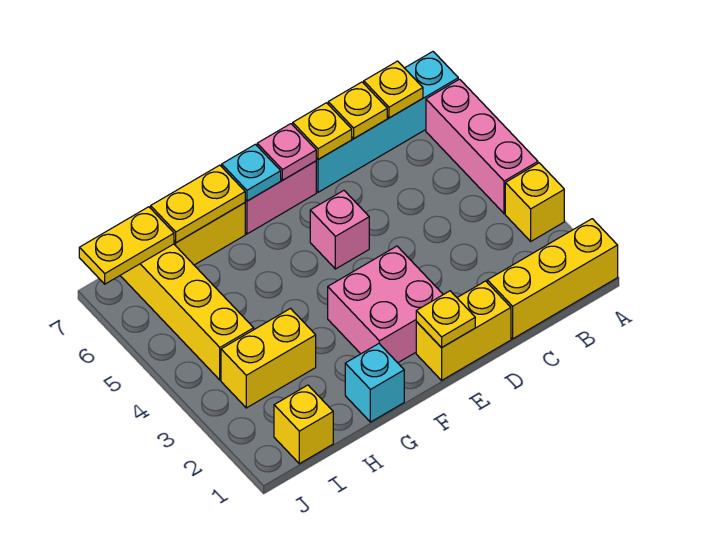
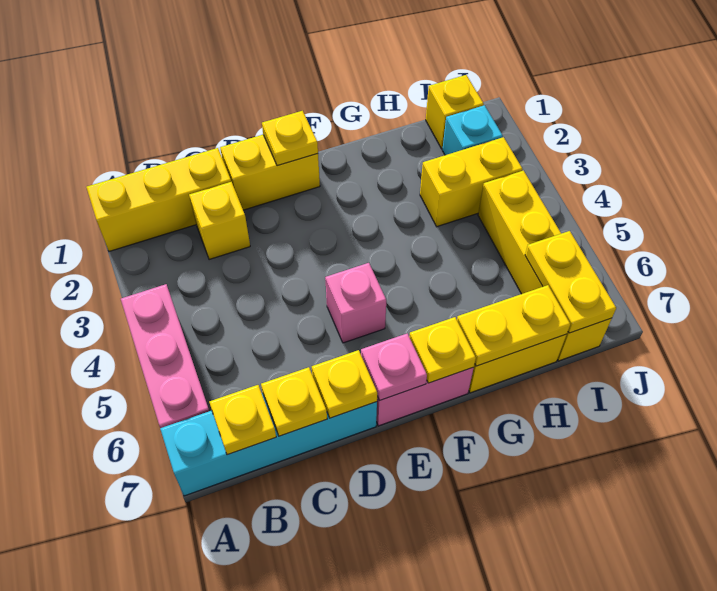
yellow brick A3 level 1 -> yellow brick C2 level 1
pink brick E2:F3 level 1 -> none
cyan plate F7 level 2 -> yellow plate F7 level 2
cyan brick G1 level 1 -> cyan brick I2 level 1
yellow plate I7:J7 level 2 -> yellow plate I6:I7 level 2

